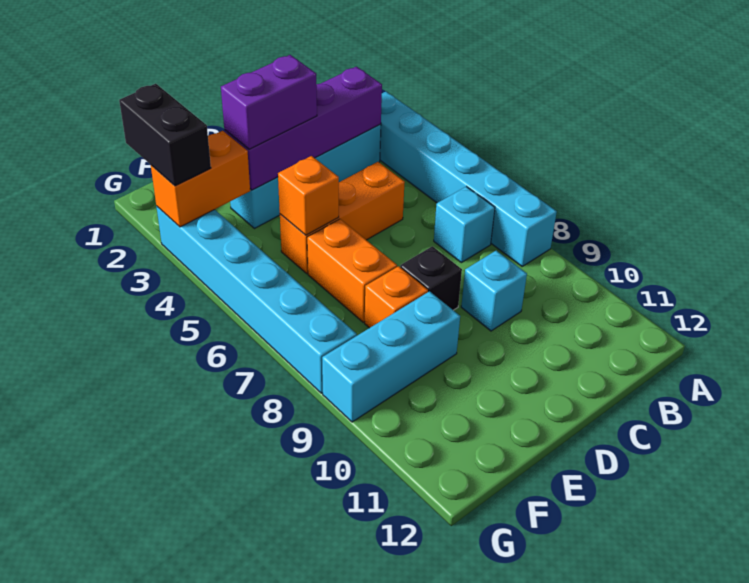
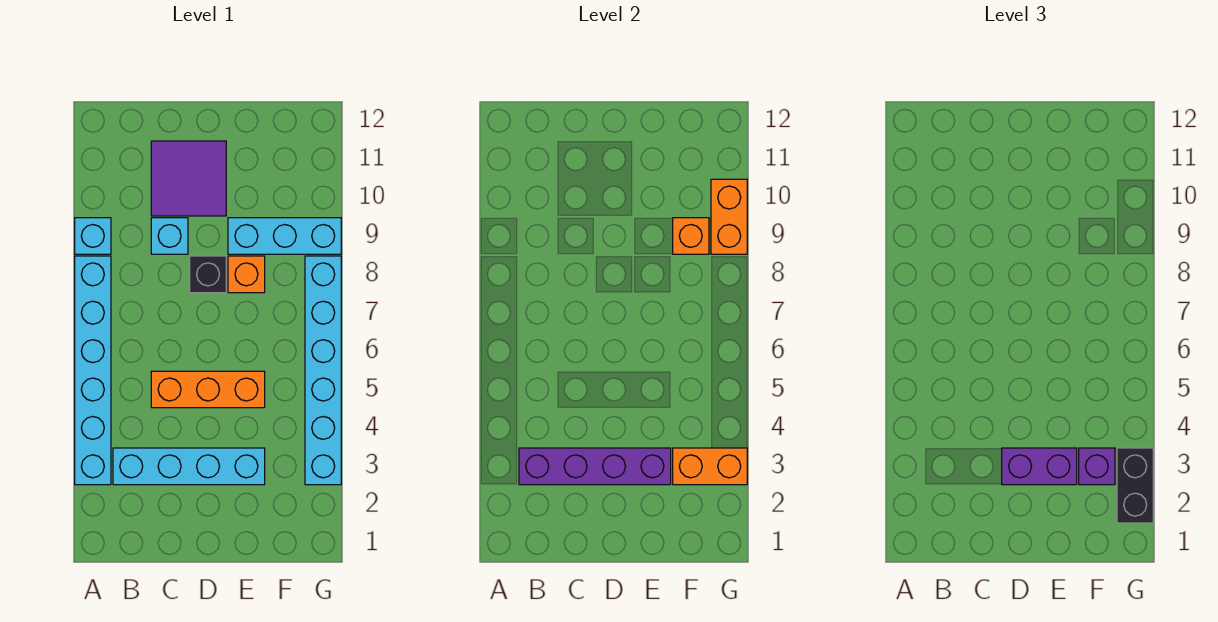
cyan brick B7 level 1 -> cyan brick A9 level 1
none -> purple tile C10:D11 level 1
orange brick E5 level 2 -> orange brick F9 level 2
orange brick E6:E7 level 1 -> orange brick G9:G10 level 2
none -> purple brick F3 level 3

